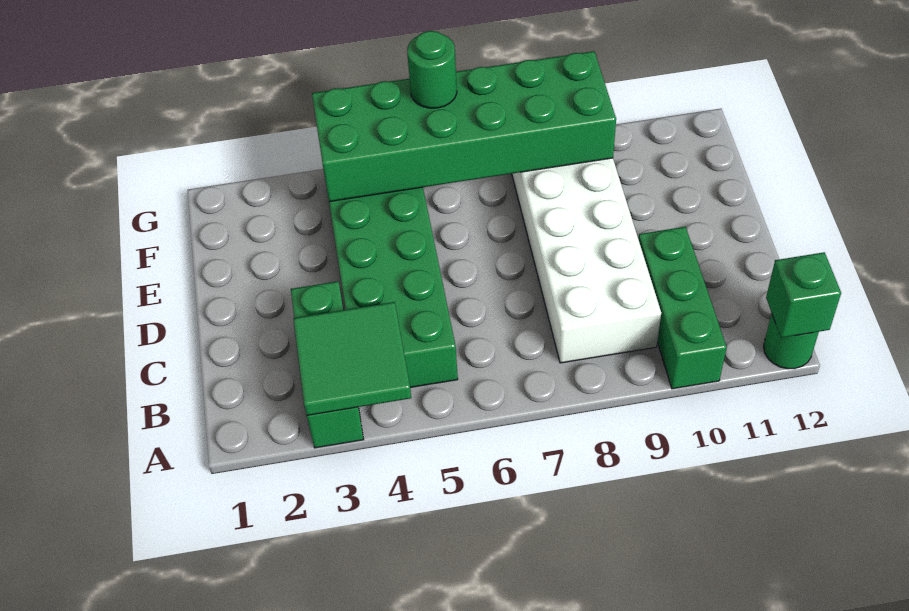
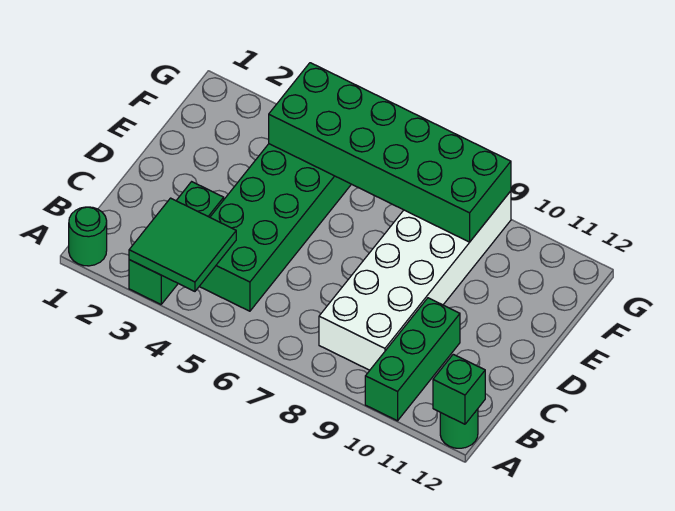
green round brick G6 level 3 -> green round brick A1 level 1

